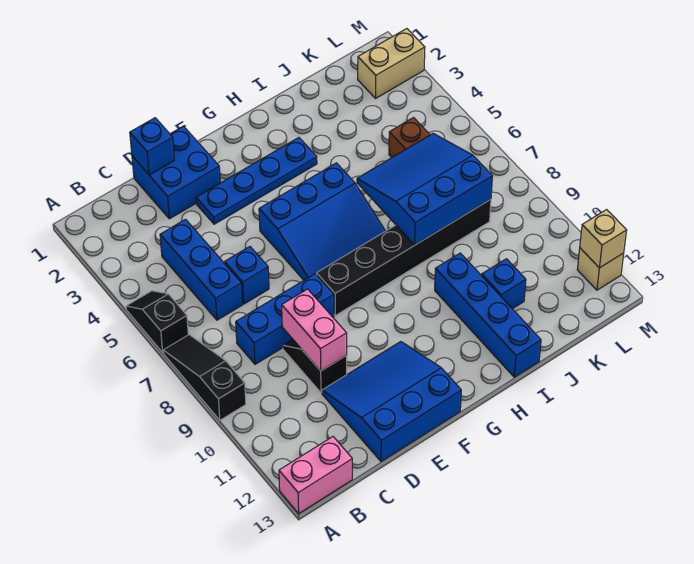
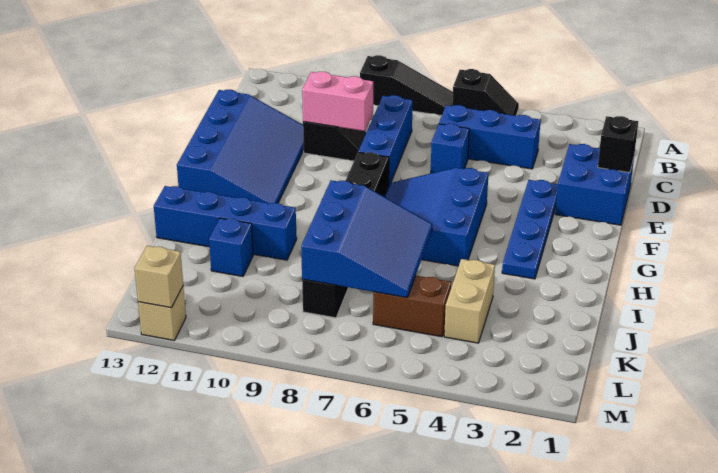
pink brick A13:B13 level 1 -> none
blue brick D1 level 2 -> black brick D1 level 2
blue slope D11:F13 level 1 top 13 -> blue slope D11:G13 level 1 top 13
tan brick L2:M2 level 1 -> tan brick J4:K4 level 1

